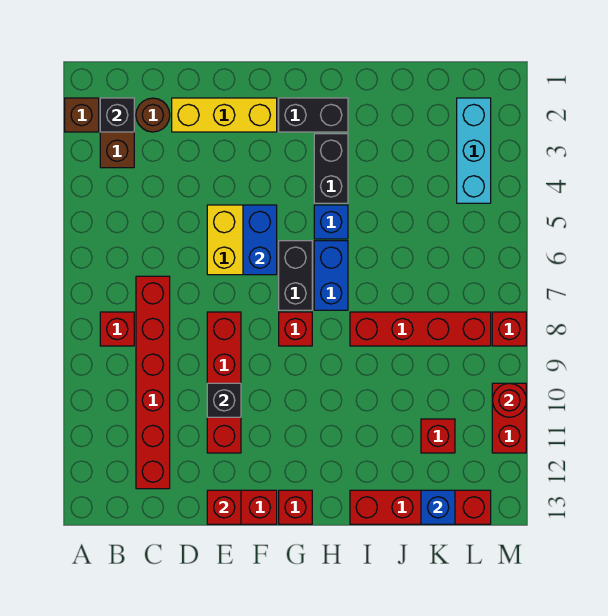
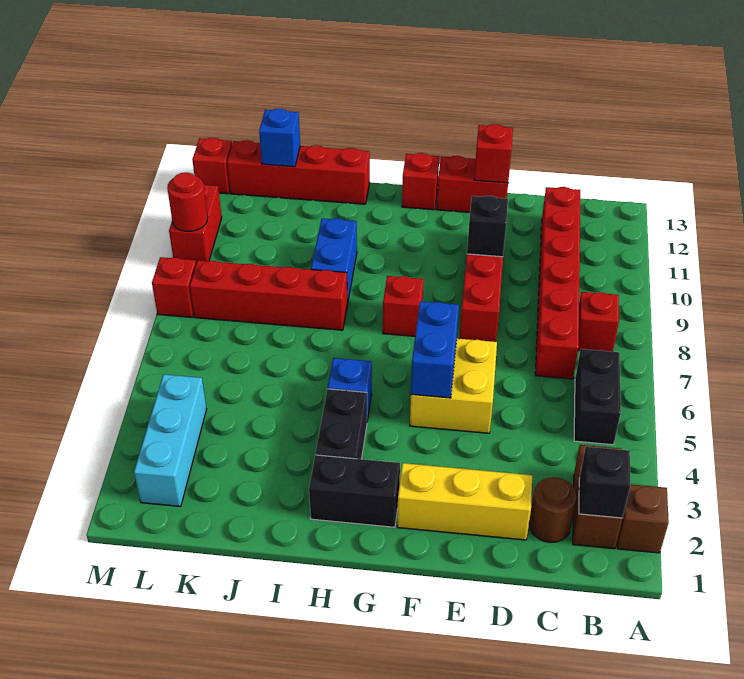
black brick G6:G7 level 1 -> black brick B5:B6 level 1
blue brick H6:H7 level 1 -> blue brick I9:I10 level 1
red brick K11 level 1 -> red brick M13 level 1

